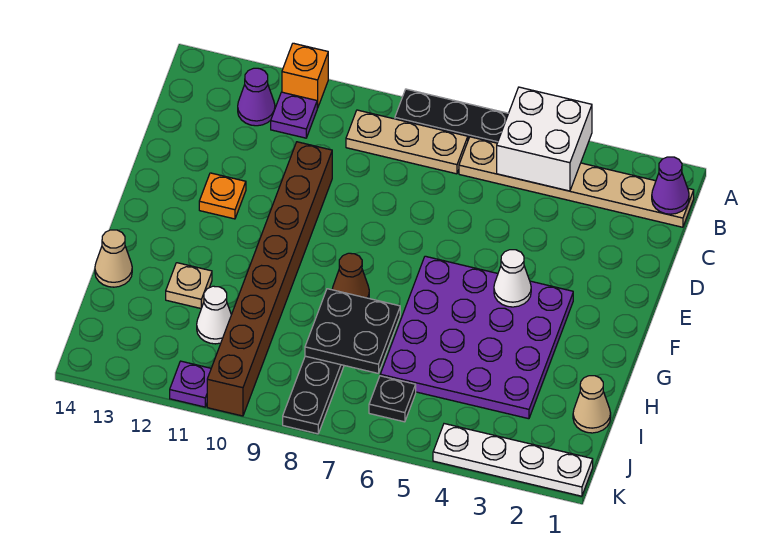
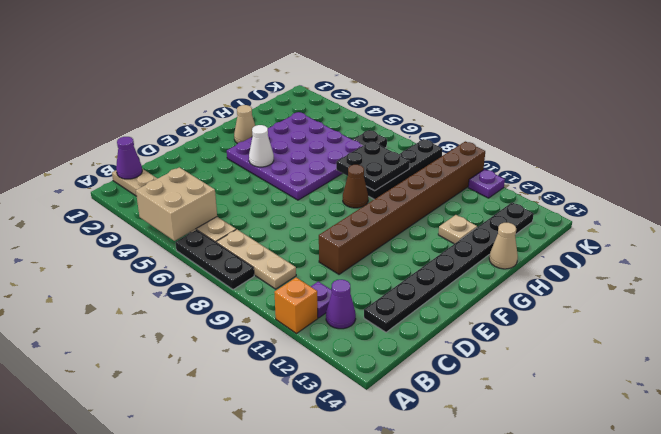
white brick A4:B5 level 2 -> tan brick A4:B5 level 2
none -> black plate C13:J13 level 1
orange plate E12 level 1 -> none
tan cone I1 level 1 -> tan cone G2 level 1
white cone I11 level 1 -> none
white plate K1:K4 level 1 -> none

